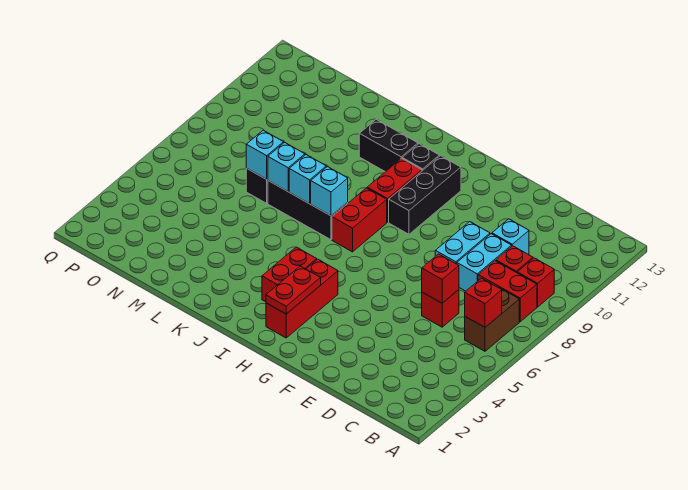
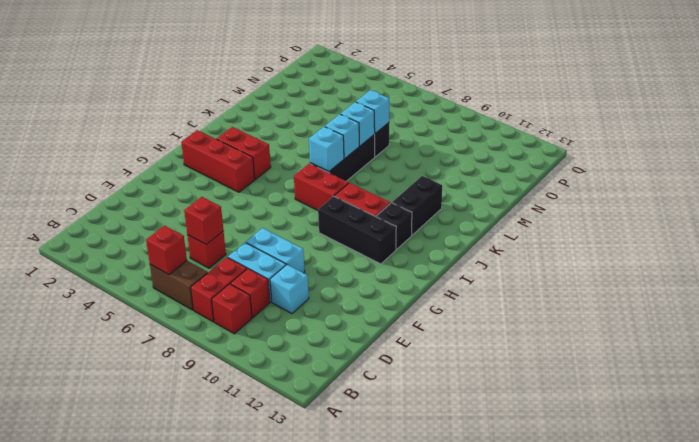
red plate H2:H3 level 2 -> none

